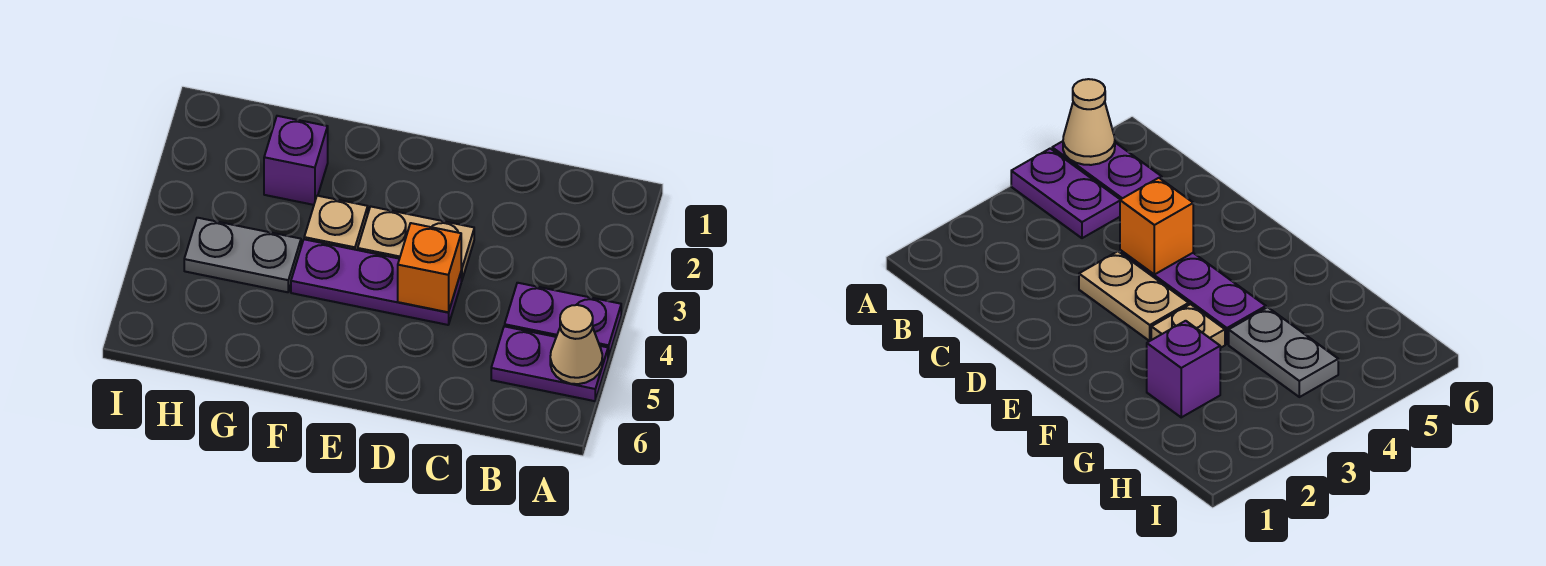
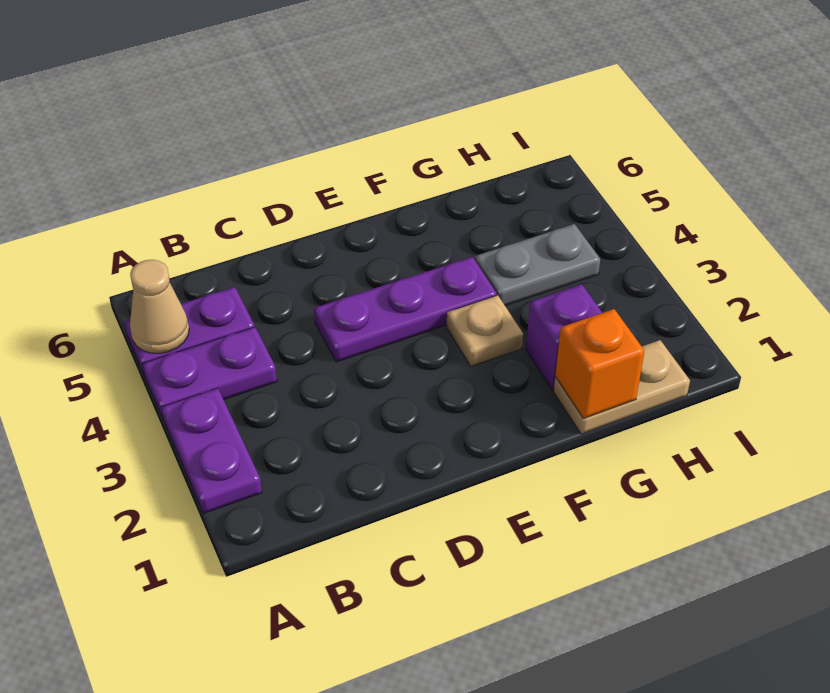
none -> purple plate A2:A3 level 1
tan plate D3:E3 level 1 -> tan plate G1:H1 level 1
orange brick D4 level 2 -> orange brick G1 level 2

